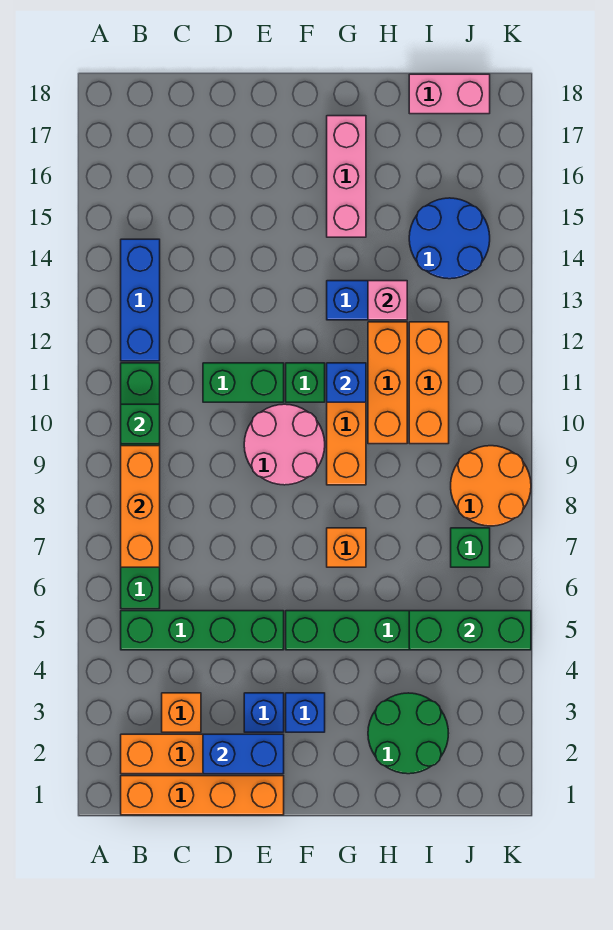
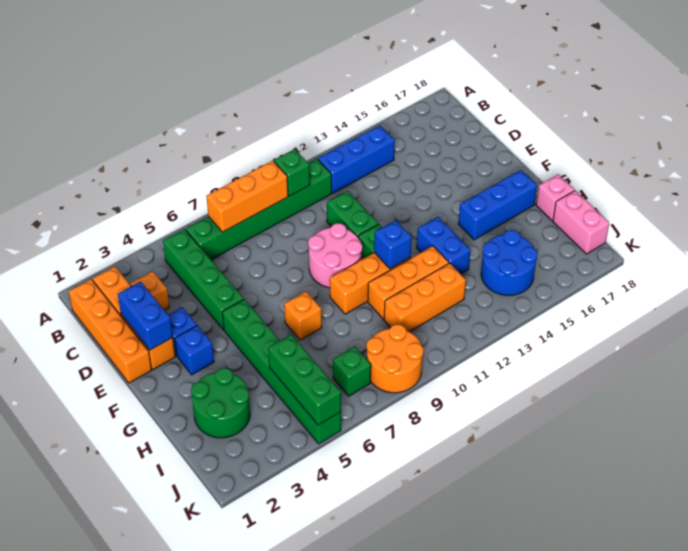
pink brick G15:G17 level 1 -> blue brick G15:G17 level 1
pink brick H13 level 2 -> pink brick H18 level 1

